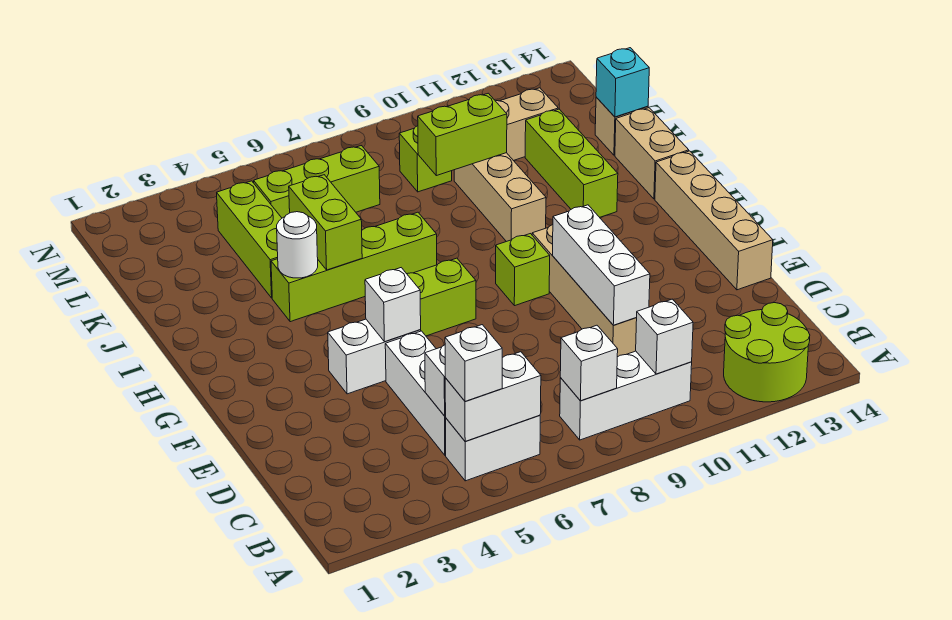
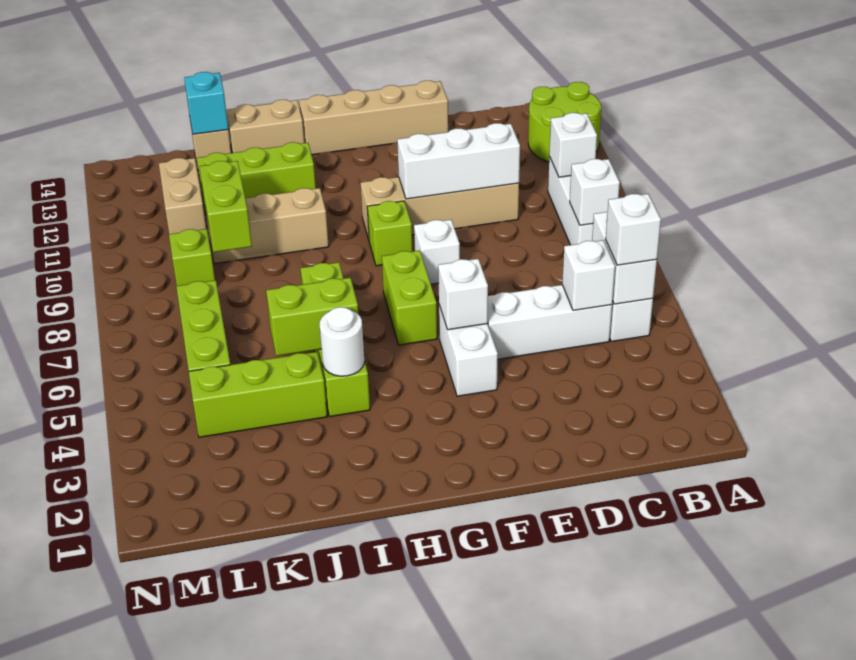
none -> white brick F8 level 1

